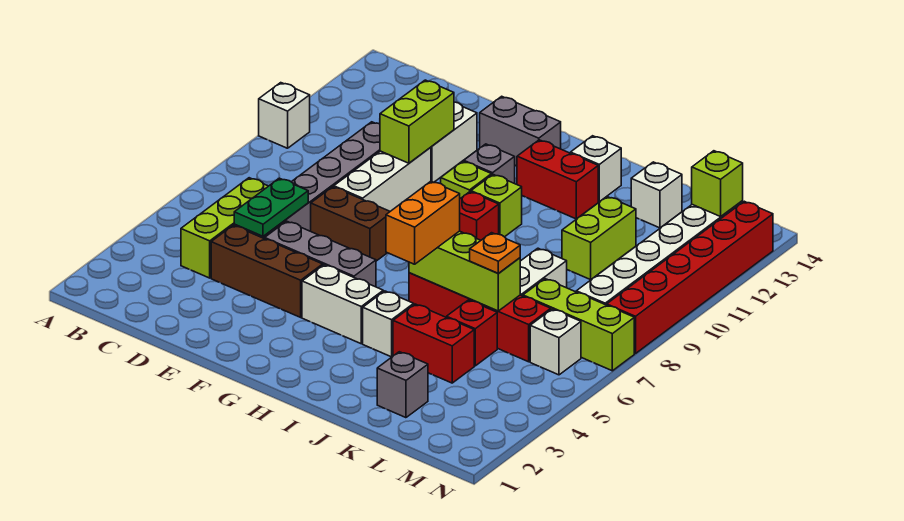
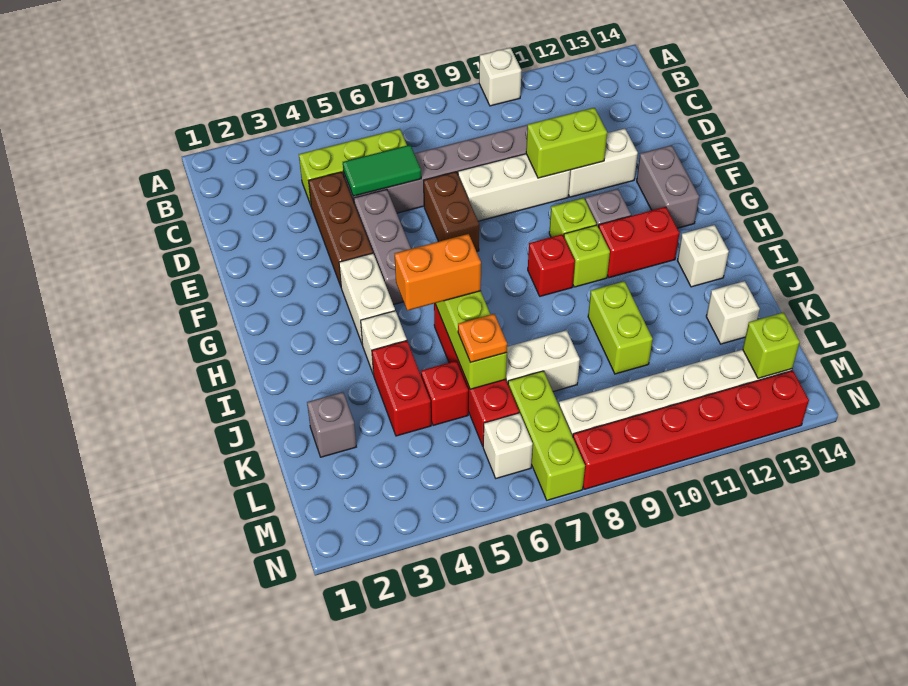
green plate D5:D6 level 2 -> green tile D5:D6 level 2
red brick H12:I12 level 1 -> red brick H11:H12 level 1
lime brick K10:K11 level 1 -> lime brick J10:K10 level 1

